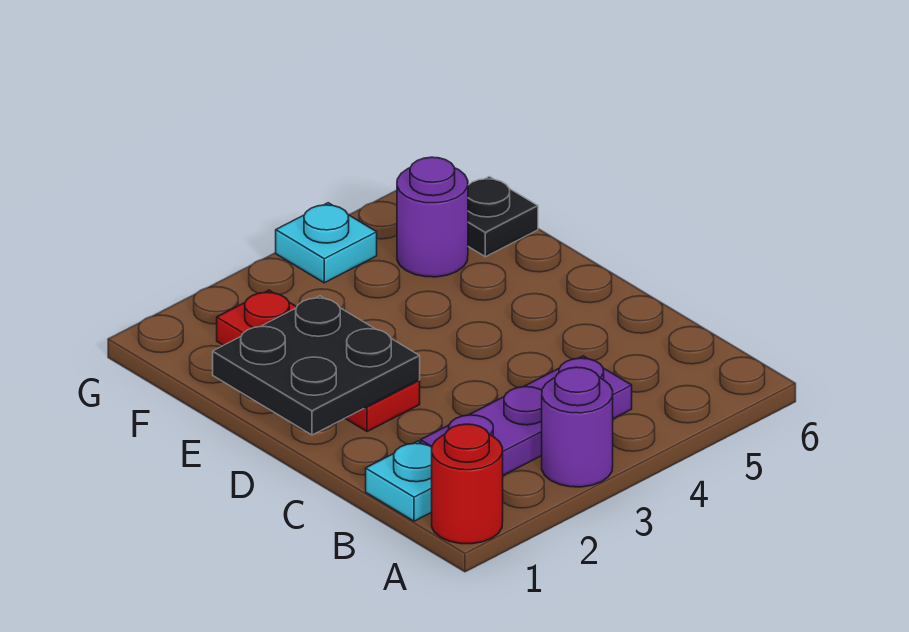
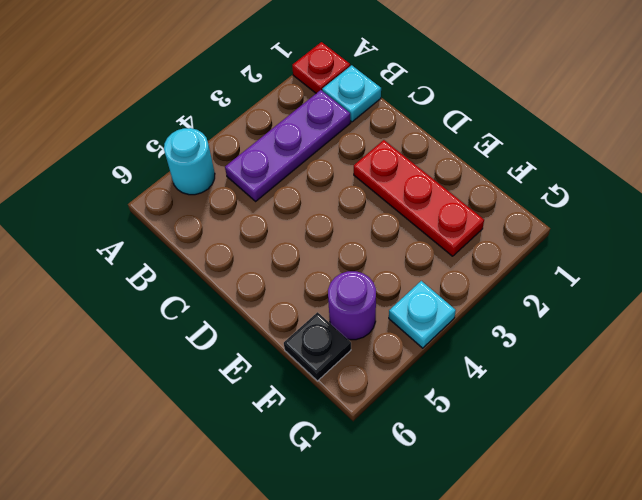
red round brick A1 level 1 -> red plate A1 level 1
purple round brick A3 level 1 -> none
none -> cyan round brick A5 level 1
black plate D1:E2 level 2 -> none

